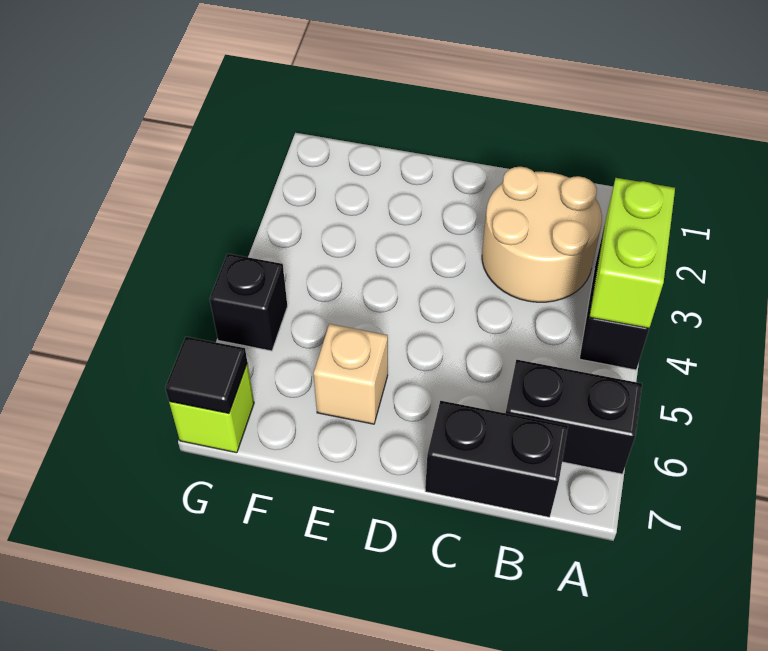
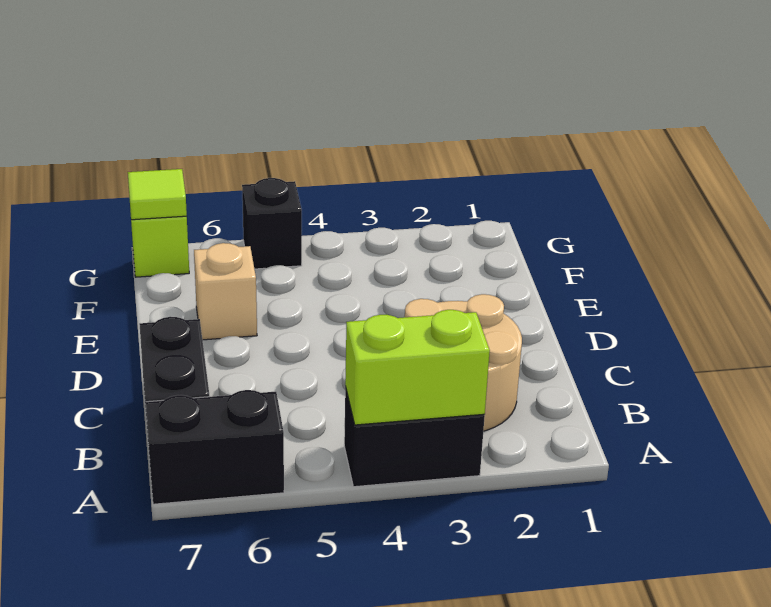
black brick A6:B6 level 1 -> black brick A6:A7 level 1
black tile G7 level 2 -> lime tile G7 level 2

